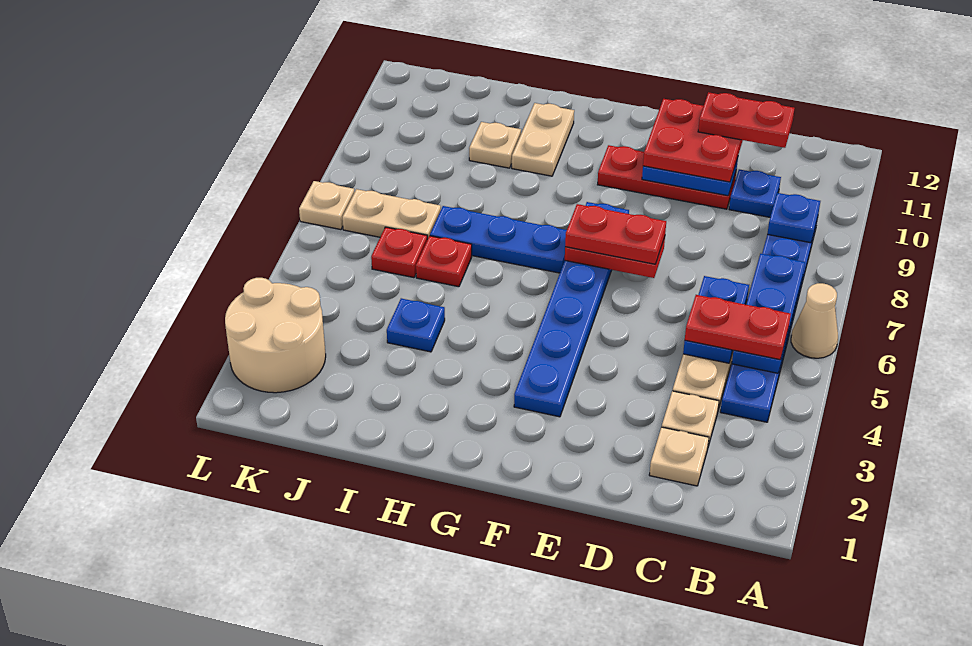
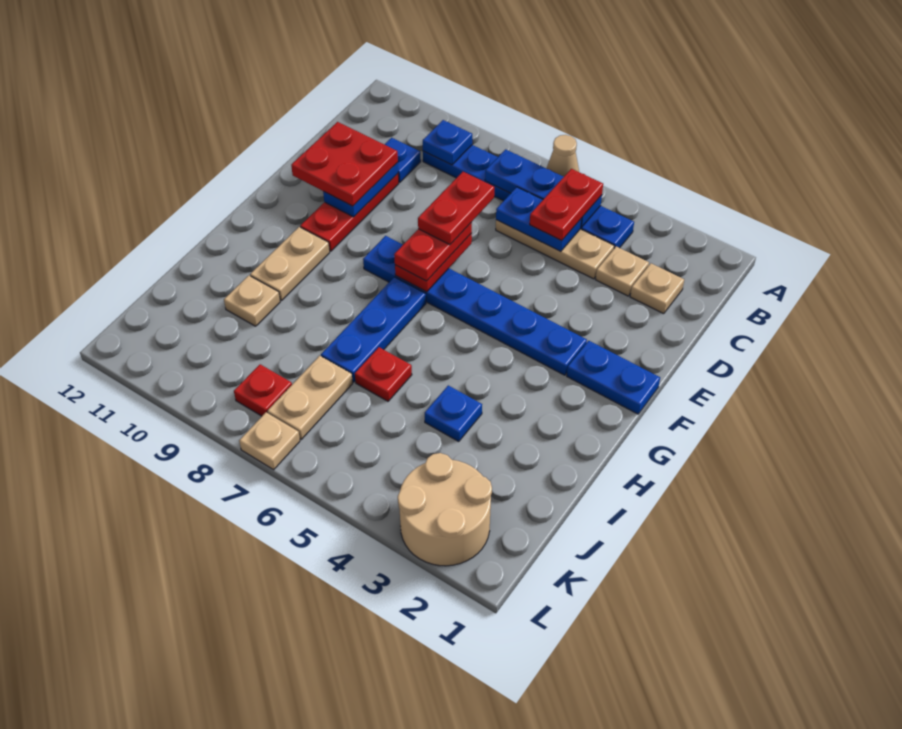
red plate C11:D11 level 4 -> red plate D7:E7 level 4
none -> blue plate F1:F2 level 1
tan plate H10:H11 level 1 -> tan plate G10:H10 level 1
red plate J6 level 1 -> red plate K8 level 1

